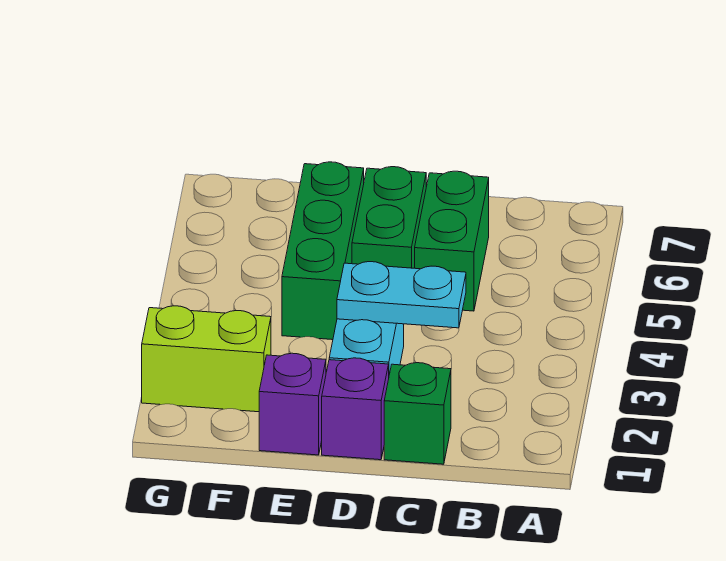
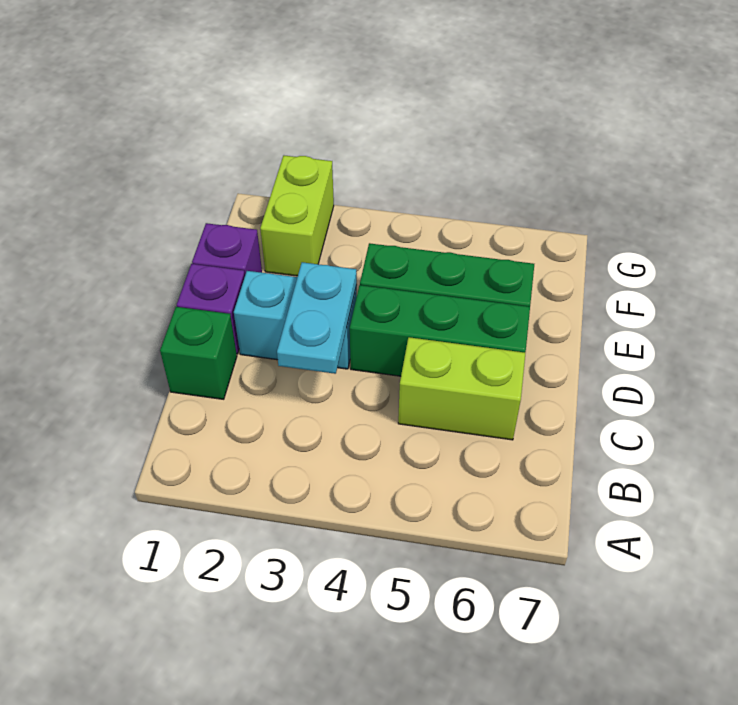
green brick C5:C6 level 1 -> lime brick C5:C6 level 1
green brick D5:D6 level 1 -> green brick D4:D6 level 1

